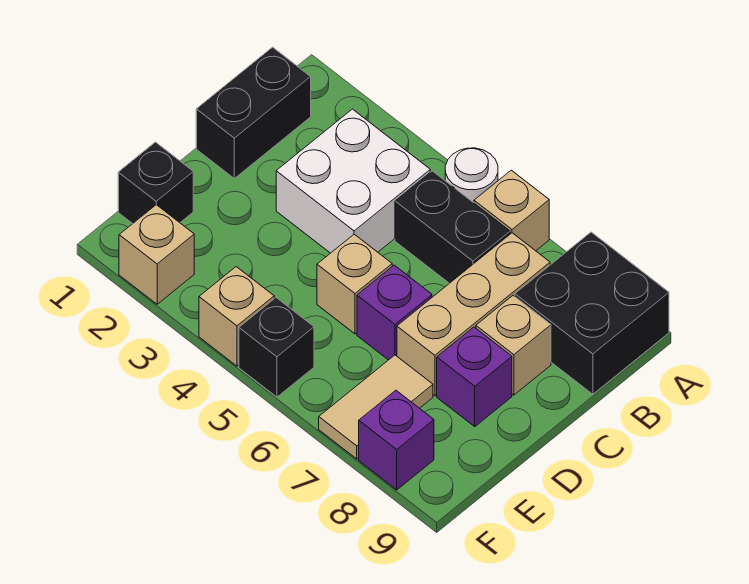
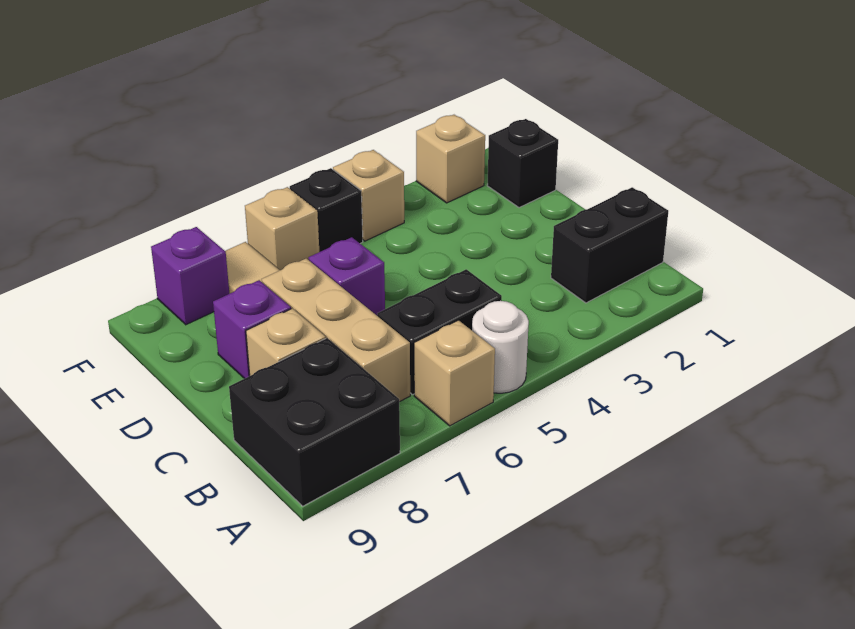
black brick B1:C1 level 1 -> black brick B1:B2 level 1
white brick B3:C4 level 1 -> none
tan brick D5 level 1 -> tan brick F6 level 1

